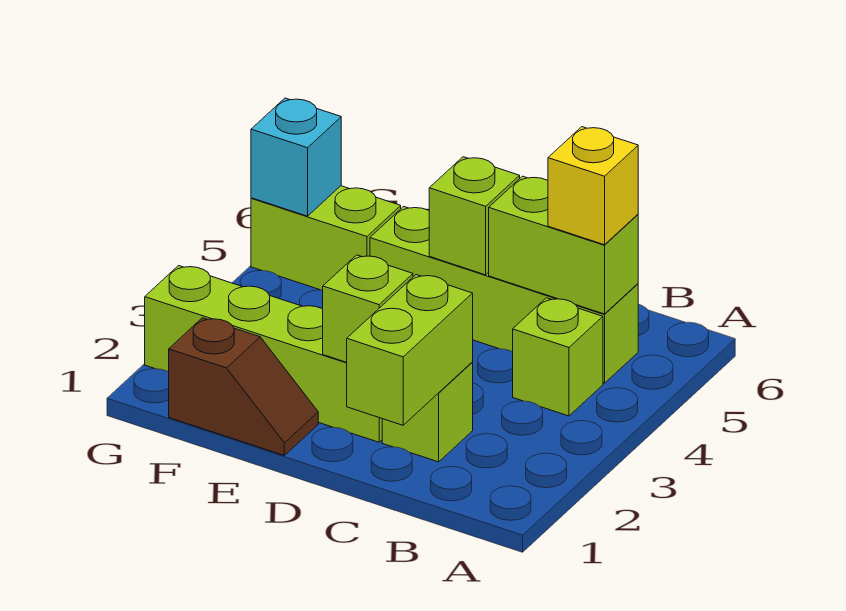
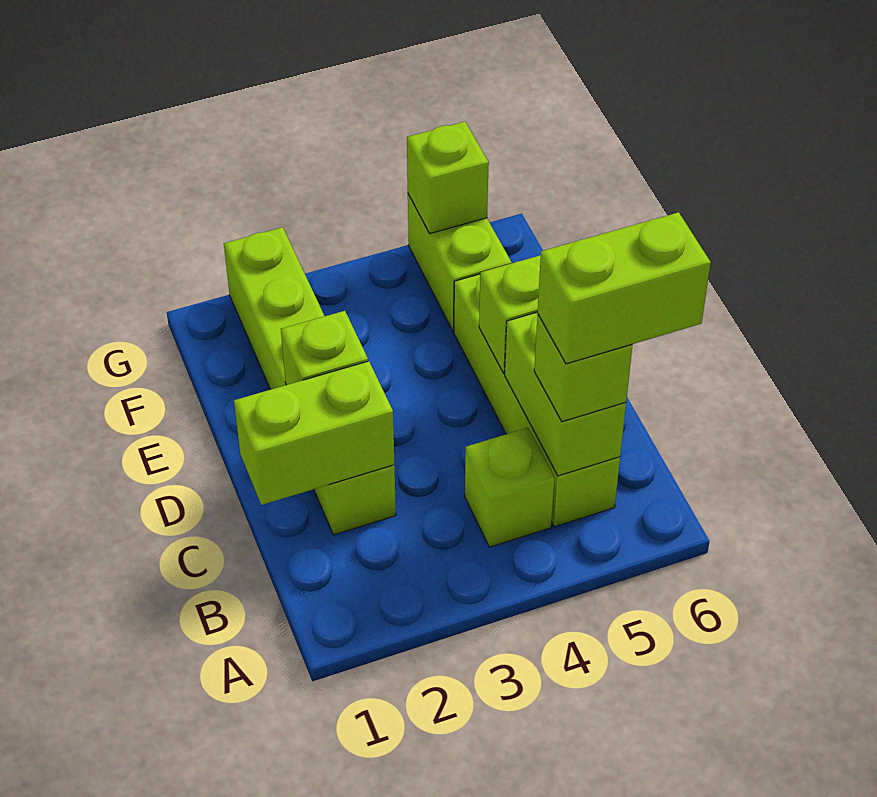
yellow brick B5 level 3 -> lime brick B5 level 3
none -> lime brick B5:B6 level 4
brown slope E1:F1 level 1 top F -> none
cyan brick G5 level 2 -> lime brick G5 level 2

